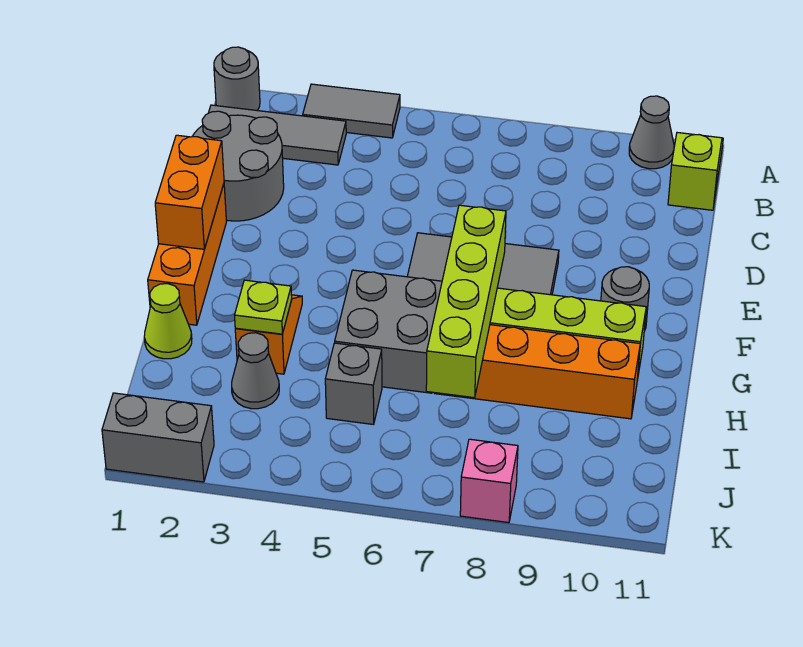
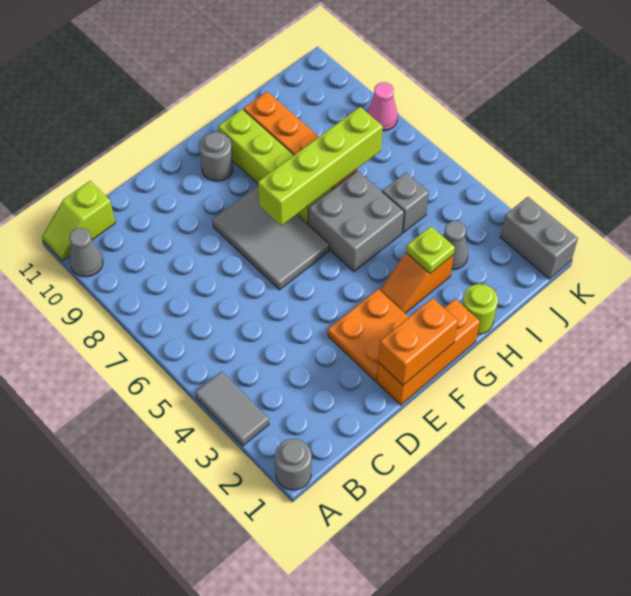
grey tile B1:B3 level 1 -> none
grey round brick C1:D2 level 1 -> none
none -> orange plate E2:F3 level 1
lime cone H1 level 1 -> lime round brick H1 level 1
pink brick K8 level 1 -> pink cone K8 level 1

